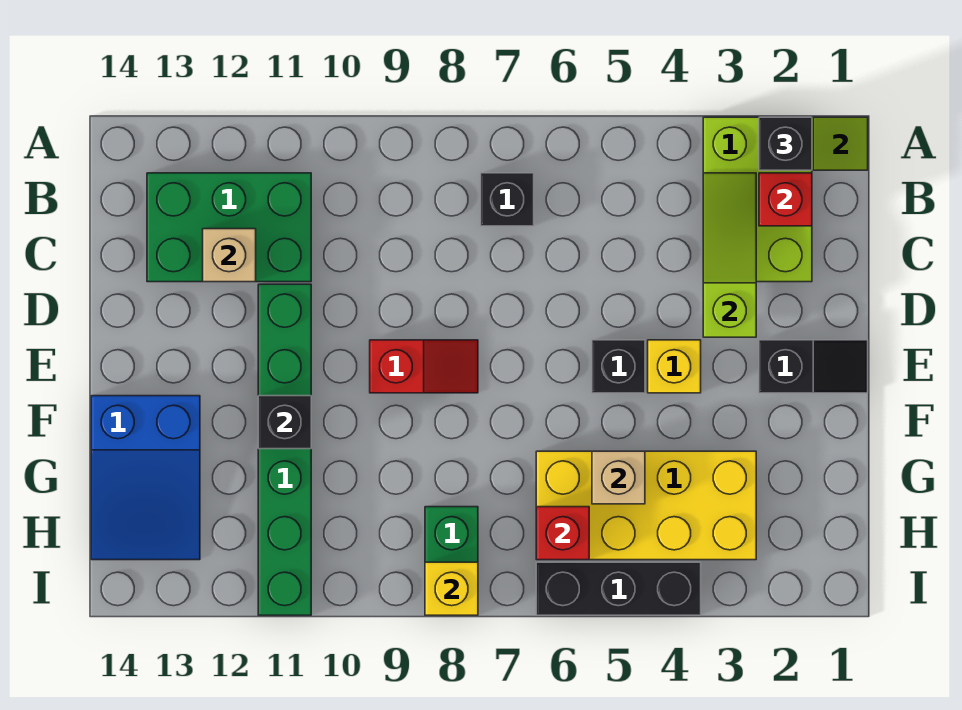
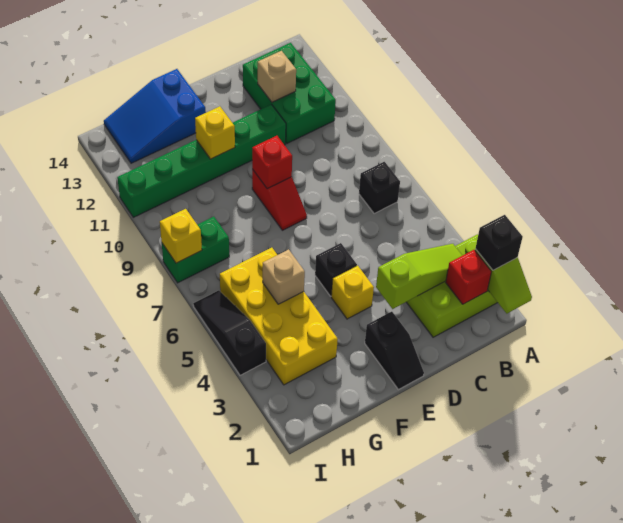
black brick F11 level 2 -> yellow brick F11 level 2
red brick H6 level 2 -> red brick E9 level 2
black brick I4:I6 level 1 -> black slope I4:I6 level 1 top 4

